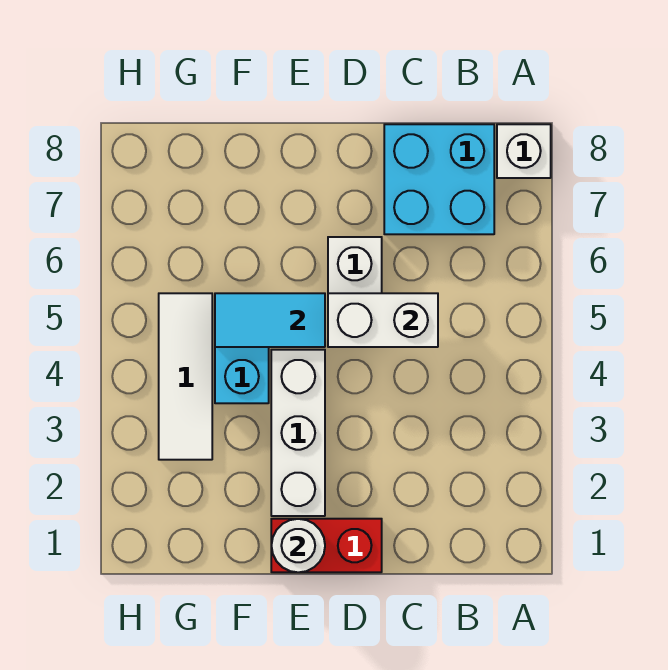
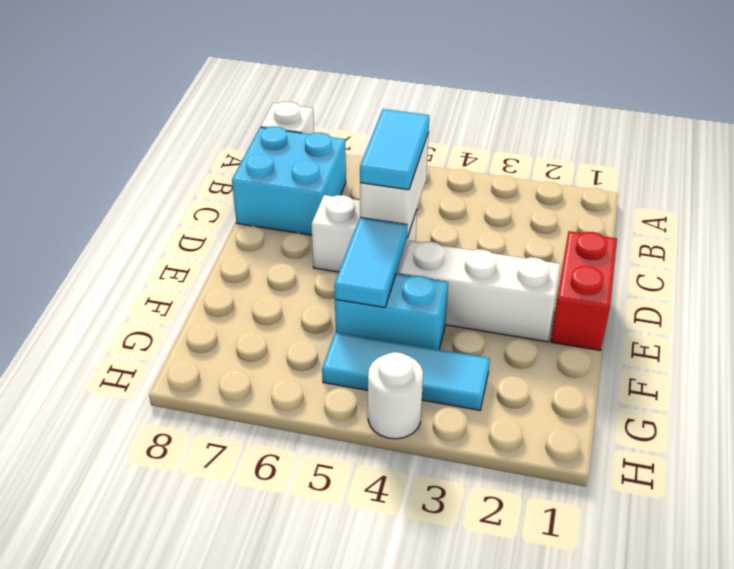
none -> cyan tile C5:D5 level 3
white round brick E1 level 2 -> white round brick H4 level 1
white tile G3:G5 level 1 -> cyan tile G3:G5 level 1

